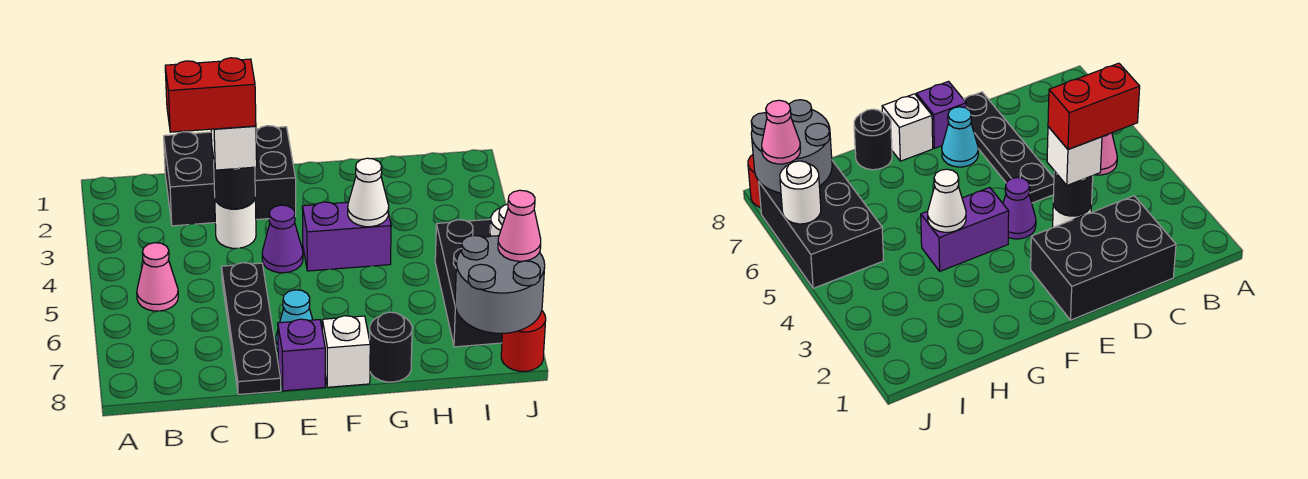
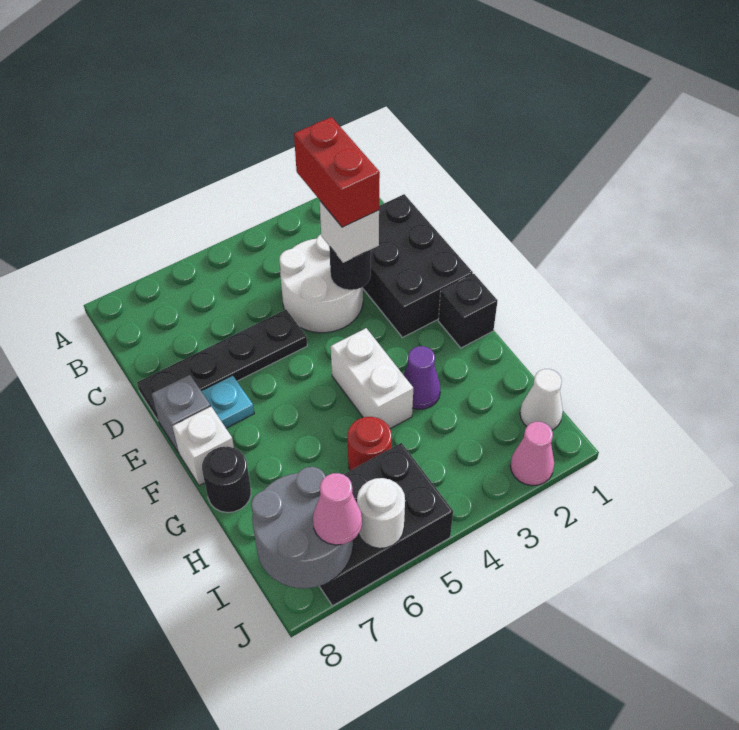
pink cone B5 level 1 -> pink cone J2 level 1
white round brick D3 level 1 -> white round brick C3:D4 level 1
purple cone E4 level 1 -> purple cone G3 level 1
cyan cone E7 level 1 -> cyan plate E7 level 1
purple brick E8 level 1 -> grey brick E8 level 1
none -> black brick F1 level 1
purple brick F4:G4 level 1 -> white brick F4:G4 level 1
white cone G4 level 2 -> white cone I1 level 1
red round brick J8 level 1 -> red round brick H5 level 1

